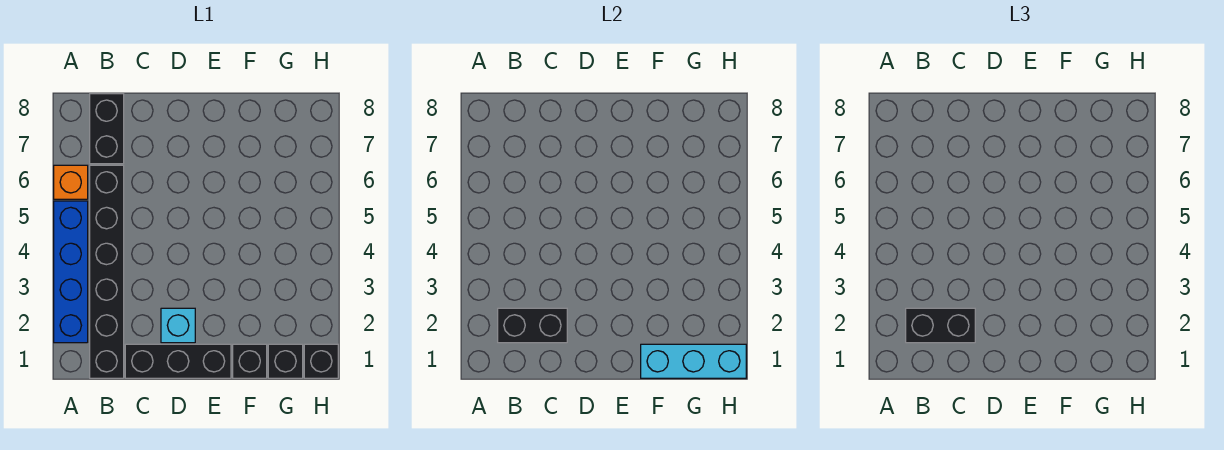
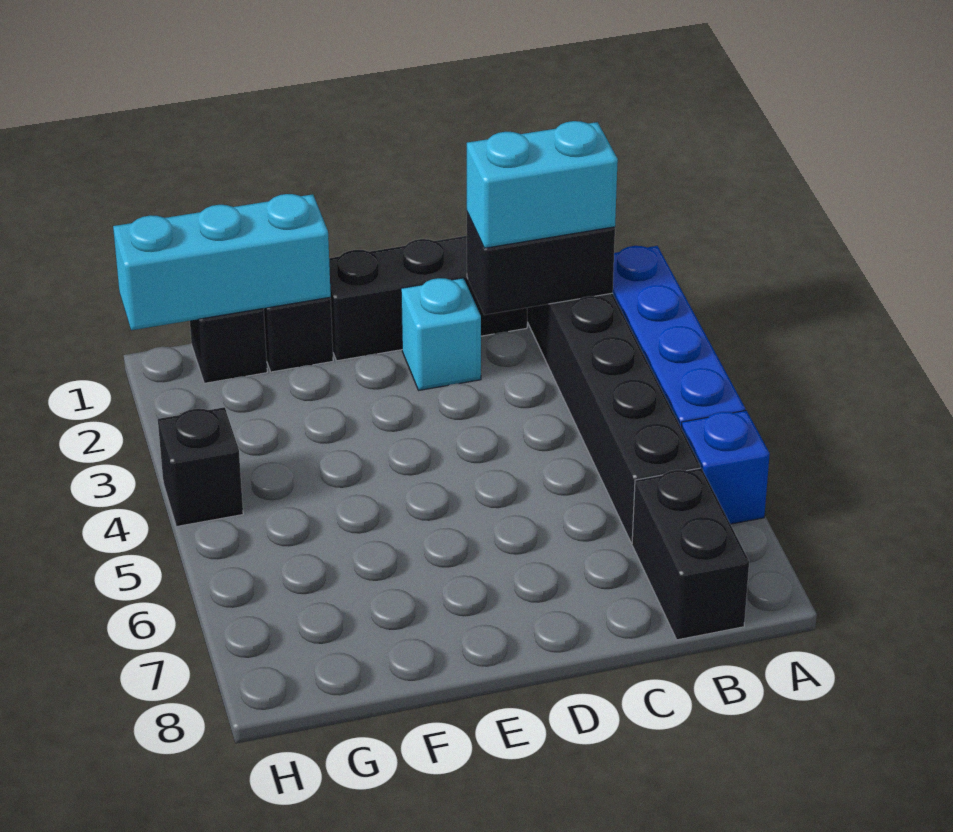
orange brick A6 level 1 -> blue brick A6 level 1
black brick B2:C2 level 3 -> cyan brick B2:C2 level 3
black brick H1 level 1 -> black brick H4 level 1

